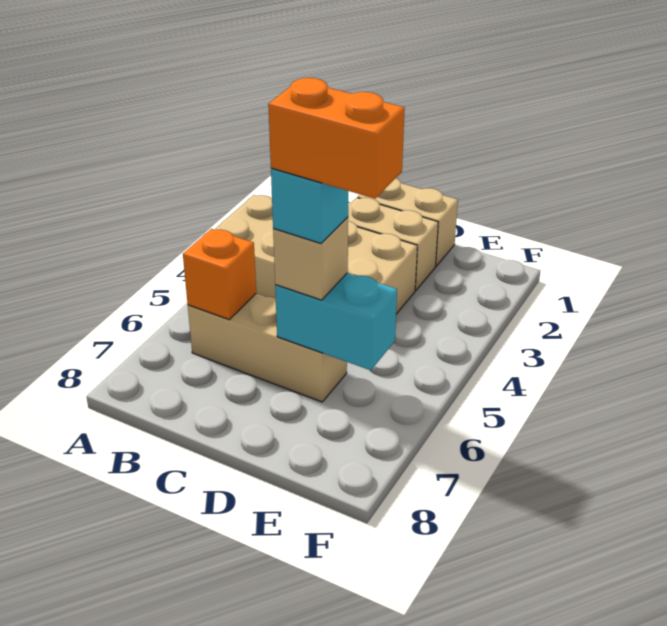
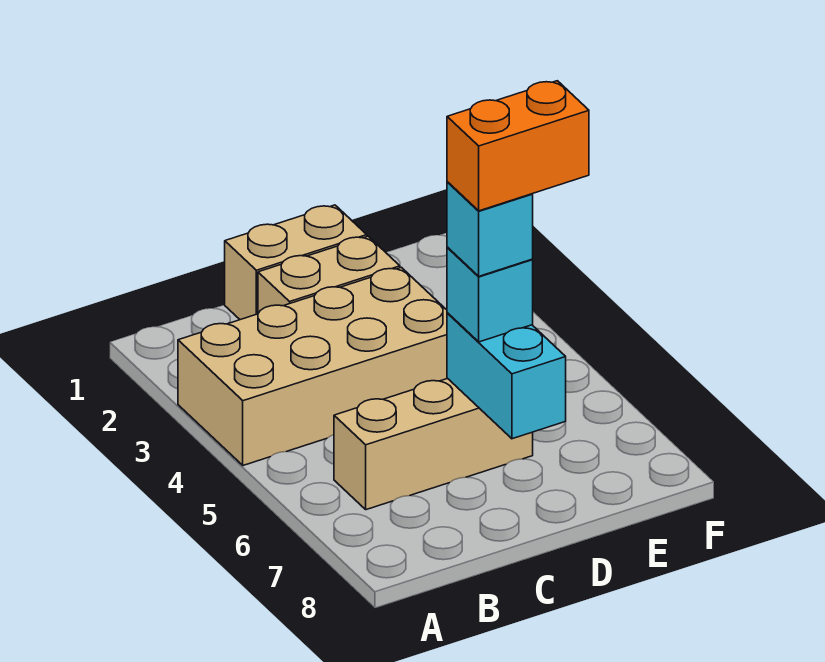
orange brick B6 level 2 -> none
cyan brick D6:E6 level 2 -> cyan brick D6:D7 level 2
tan brick D6 level 3 -> cyan brick D6 level 3

